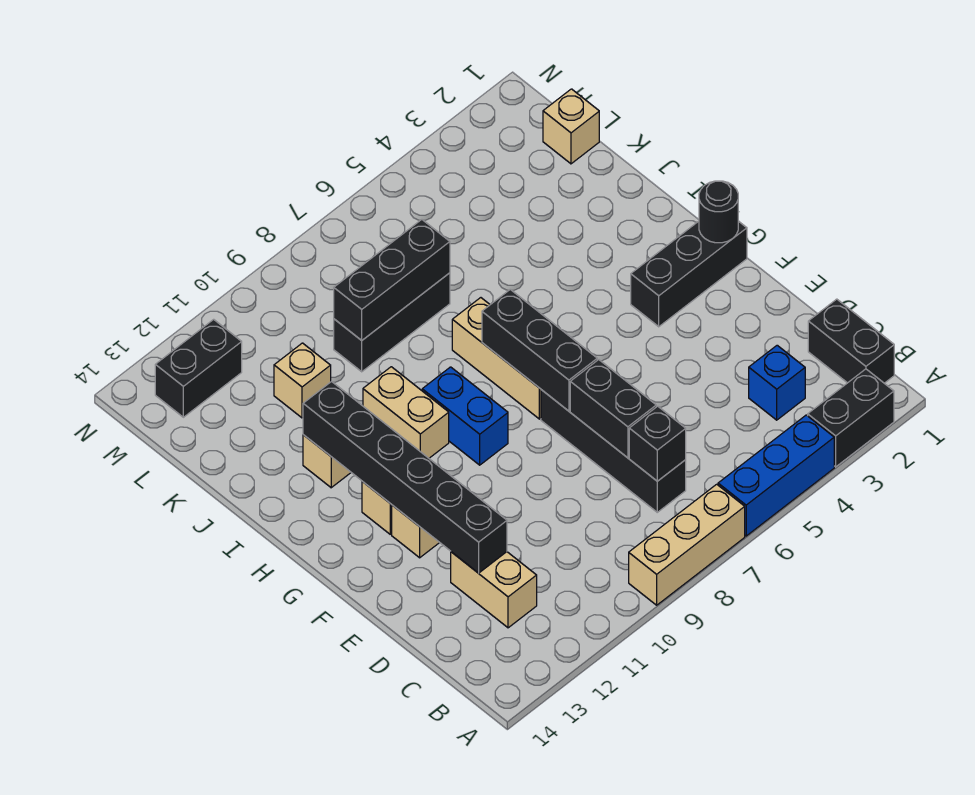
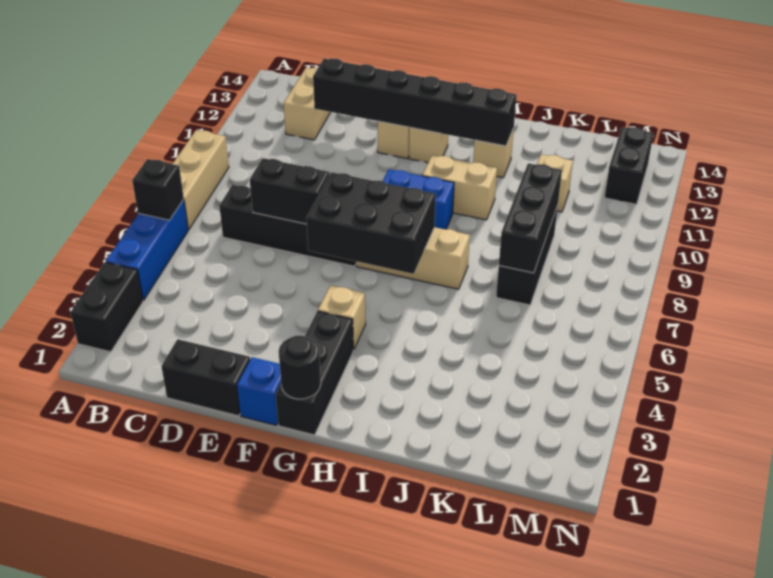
black brick B1:C1 level 1 -> black brick D1:E1 level 1
blue brick C3 level 1 -> blue brick F1 level 1
black brick C7 level 2 -> black brick A6 level 2
tan brick C12:D12 level 1 -> tan brick C12:C13 level 1
black brick F7:H7 level 2 -> black brick F6:H7 level 2
tan brick L1 level 1 -> tan brick G4 level 1

